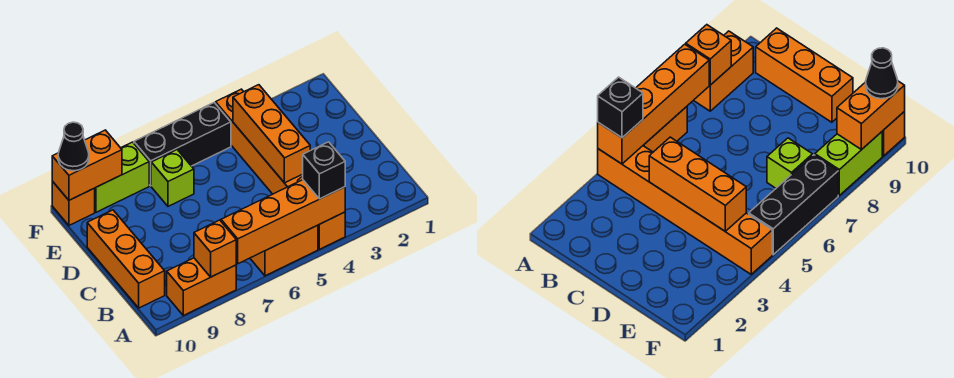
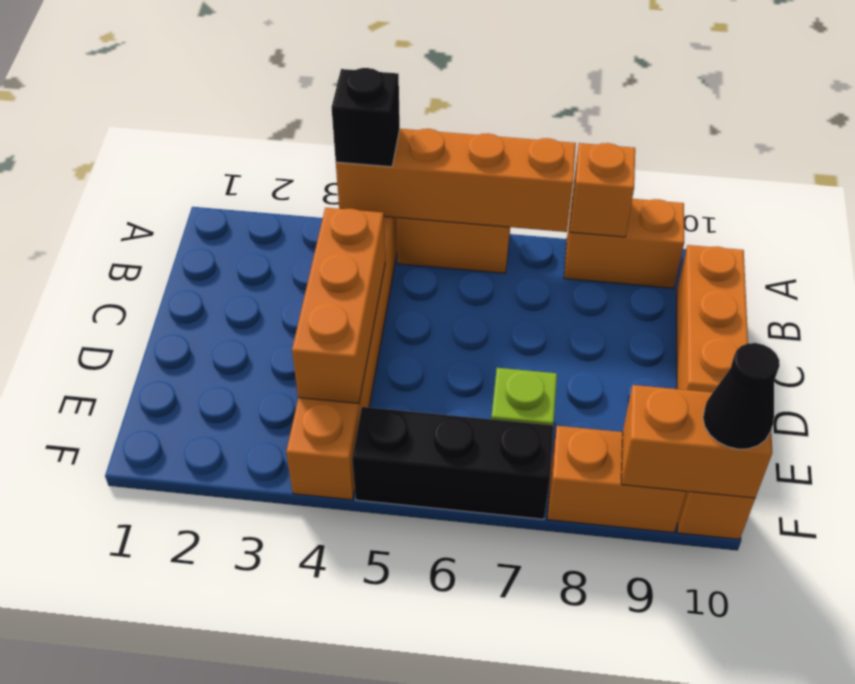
lime brick F8:F9 level 1 -> orange brick F8:F9 level 1

